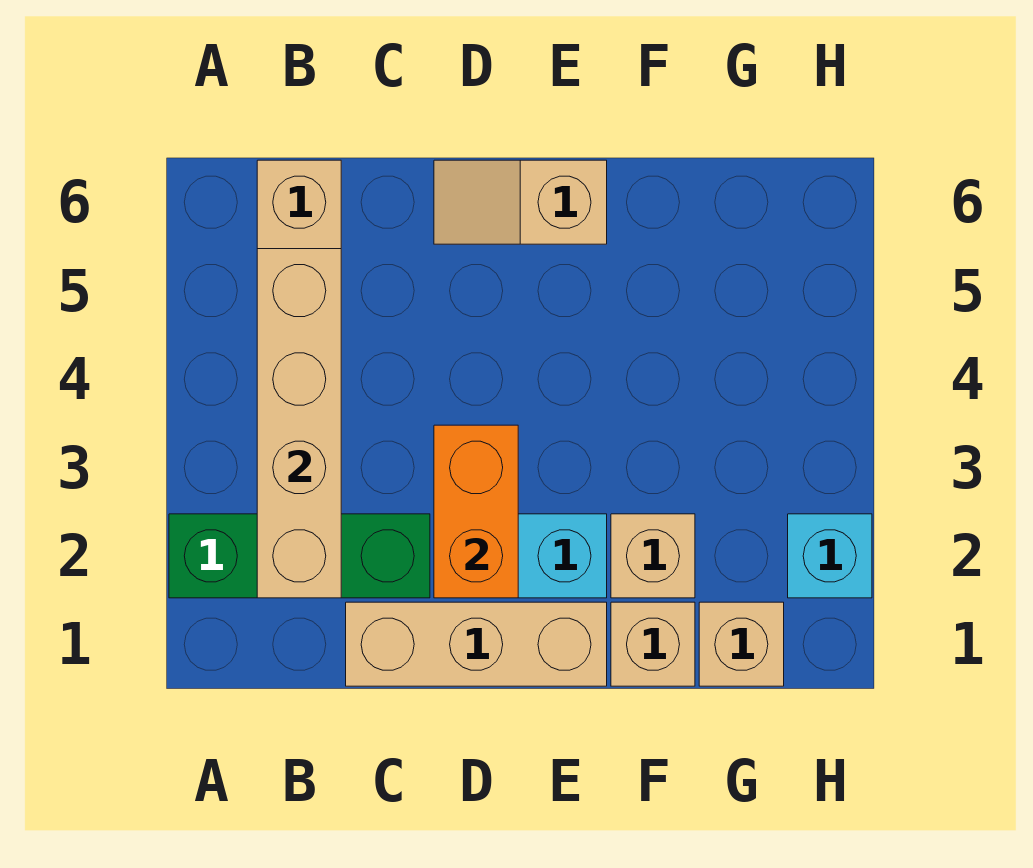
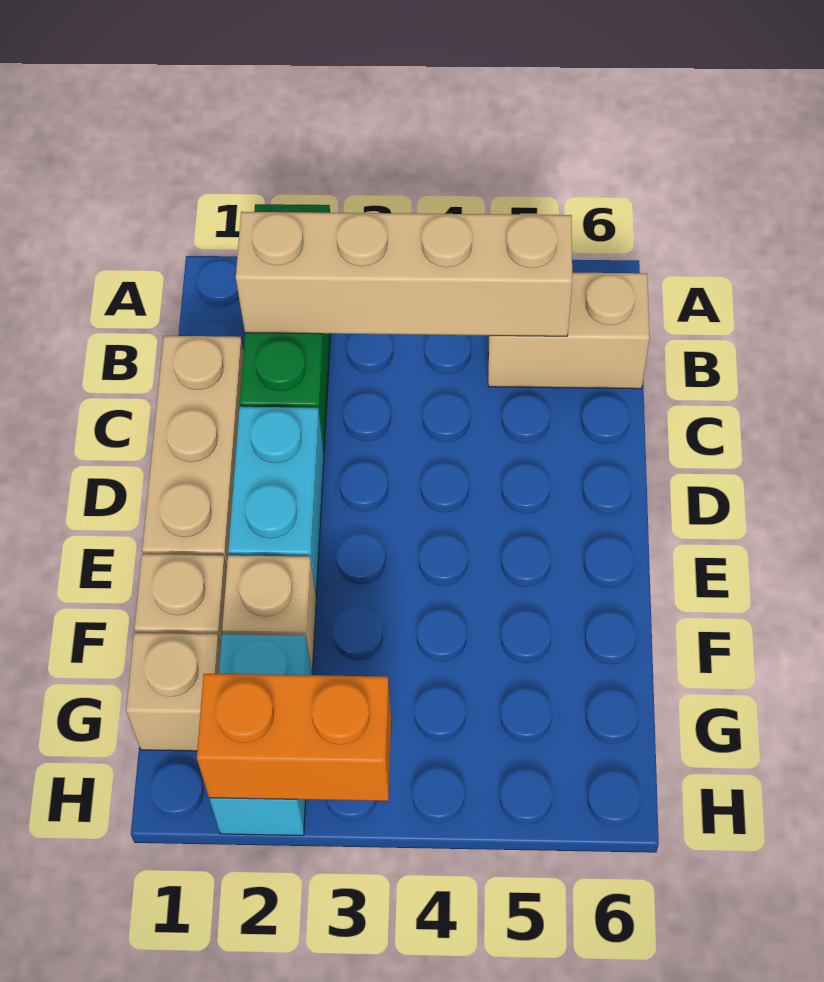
orange brick D2:D3 level 2 -> orange brick H2:H3 level 2
tan slope D6:E6 level 1 top E -> none
cyan brick H2 level 1 -> cyan brick G2:H2 level 1

